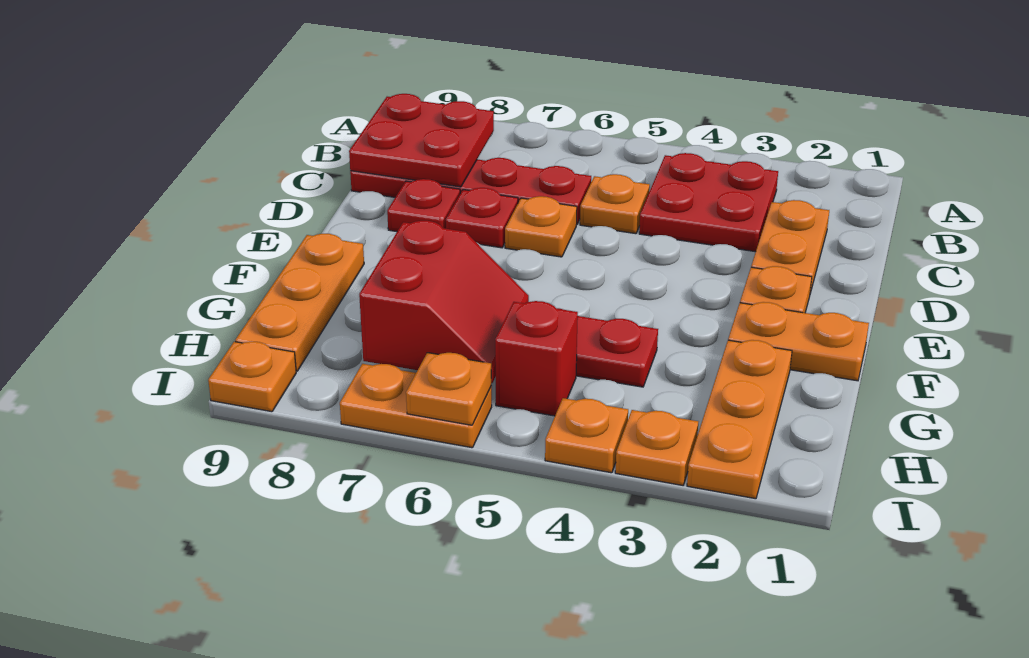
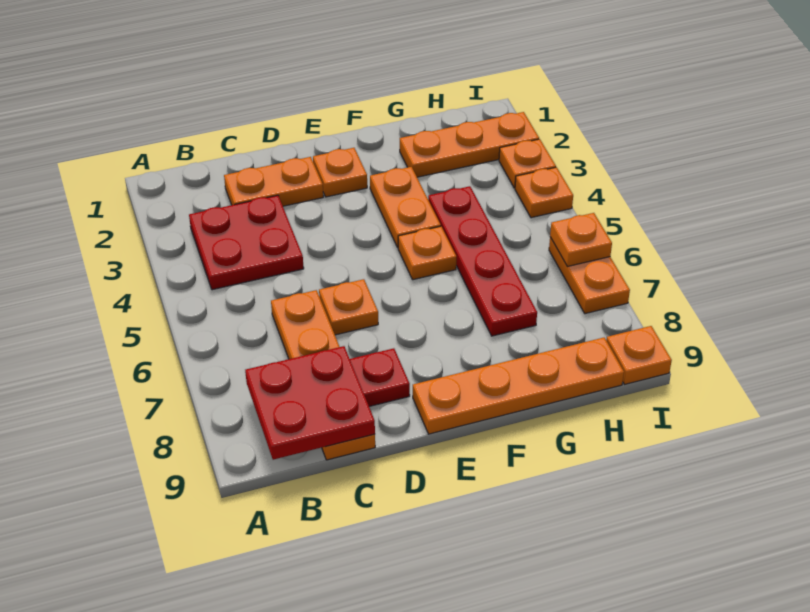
orange plate C5 level 1 -> orange plate F5 level 1
red plate C6:C9 level 1 -> orange plate C6:C9 level 1
red plate D7 level 1 -> none
orange plate F1:F2 level 1 -> orange plate F3:F4 level 1
orange plate F9:H9 level 1 -> orange plate E9:H9 level 1
red slope G6:H7 level 2 top 7 -> none
red brick H5 level 1 -> none

